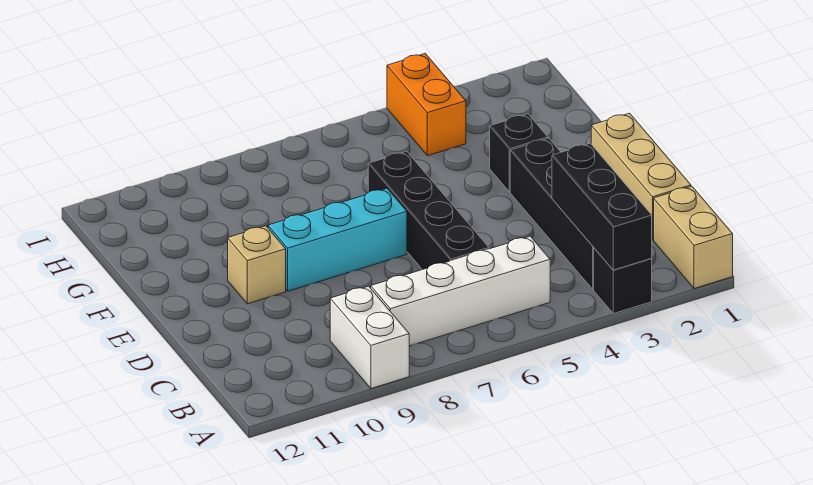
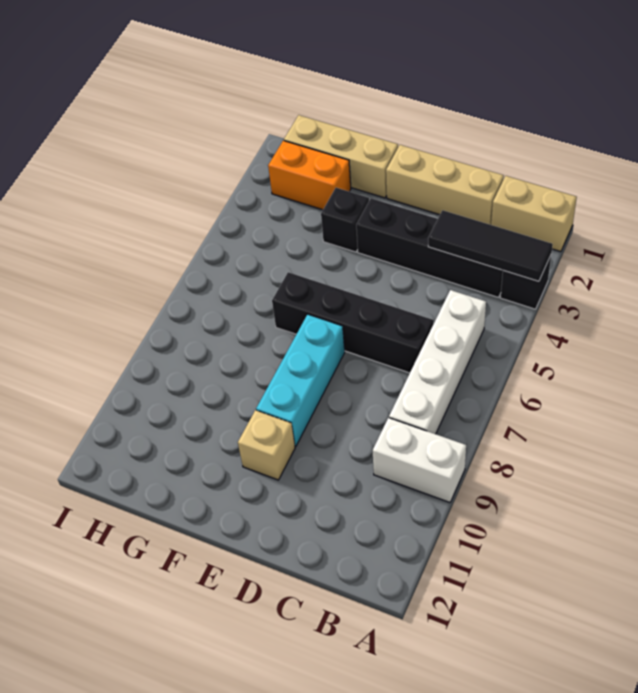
black brick A3:C3 level 2 -> black tile A3:C3 level 2
none -> tan brick F1:H1 level 1
orange brick H4:I4 level 1 -> orange brick G2:H2 level 1

